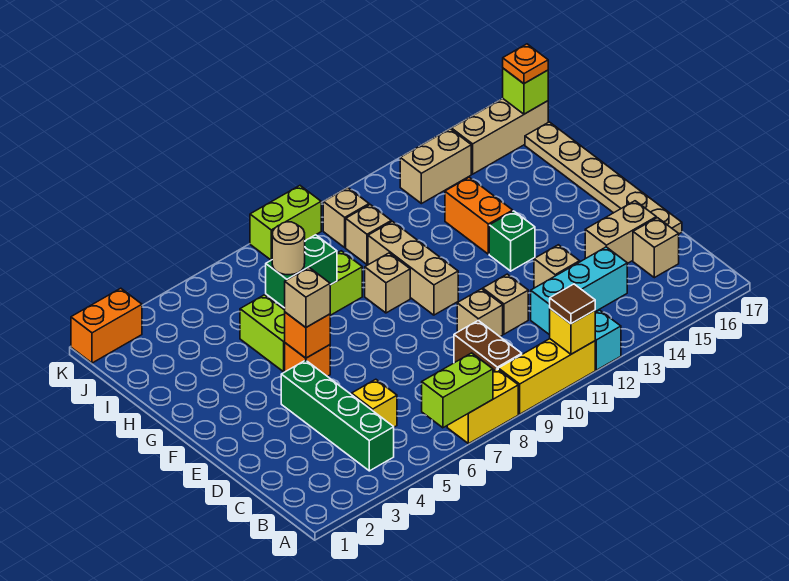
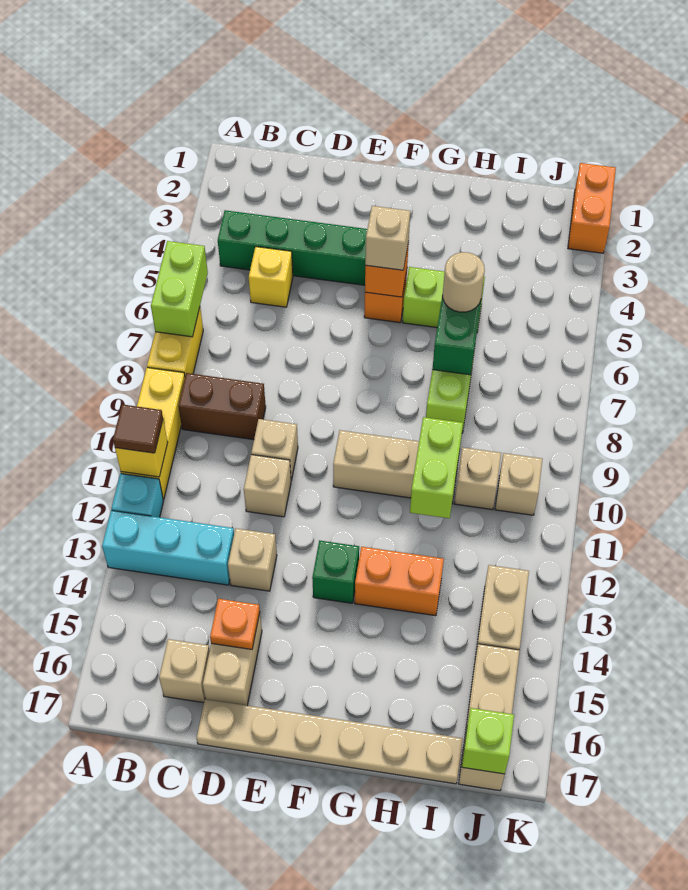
cyan brick C12:C14 level 1 -> cyan brick A13:C13 level 1
tan brick G9 level 1 -> none
orange plate J17 level 3 -> orange plate D15 level 2
lime brick K8:K9 level 1 -> lime brick H10:H11 level 2

